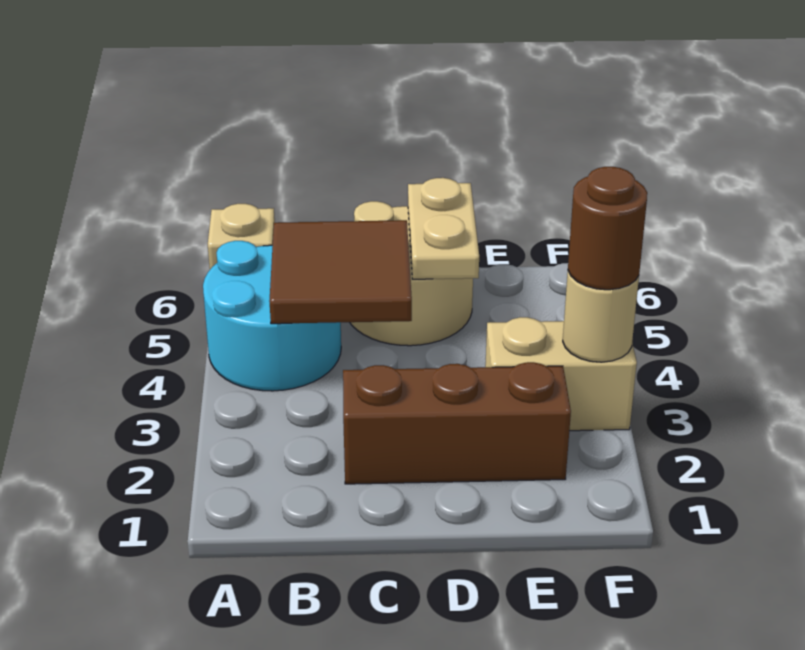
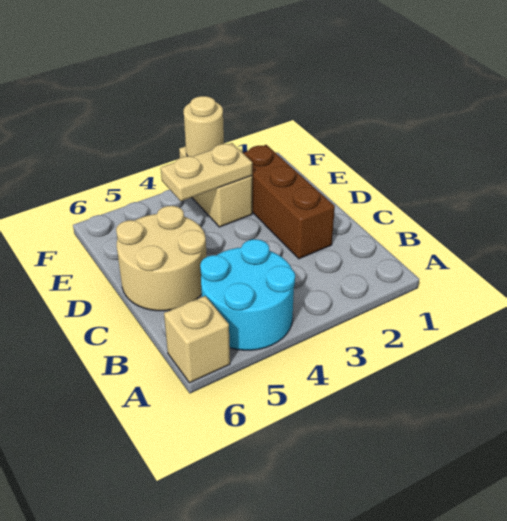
brown tile B4:C5 level 2 -> none
tan plate D5:D6 level 2 -> tan plate E3:E4 level 2
brown round brick F3 level 3 -> none

